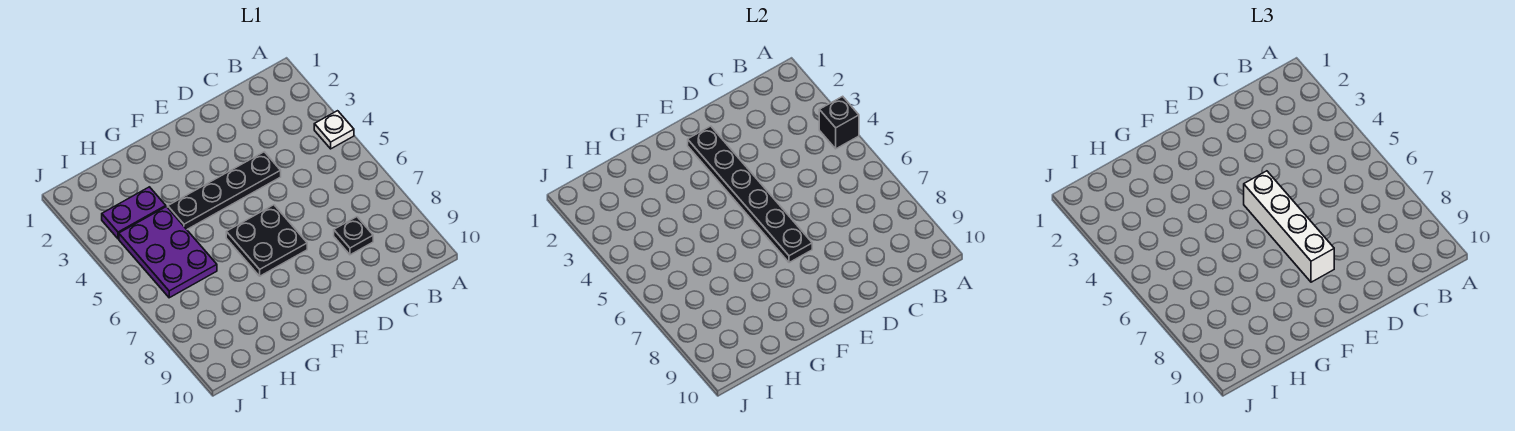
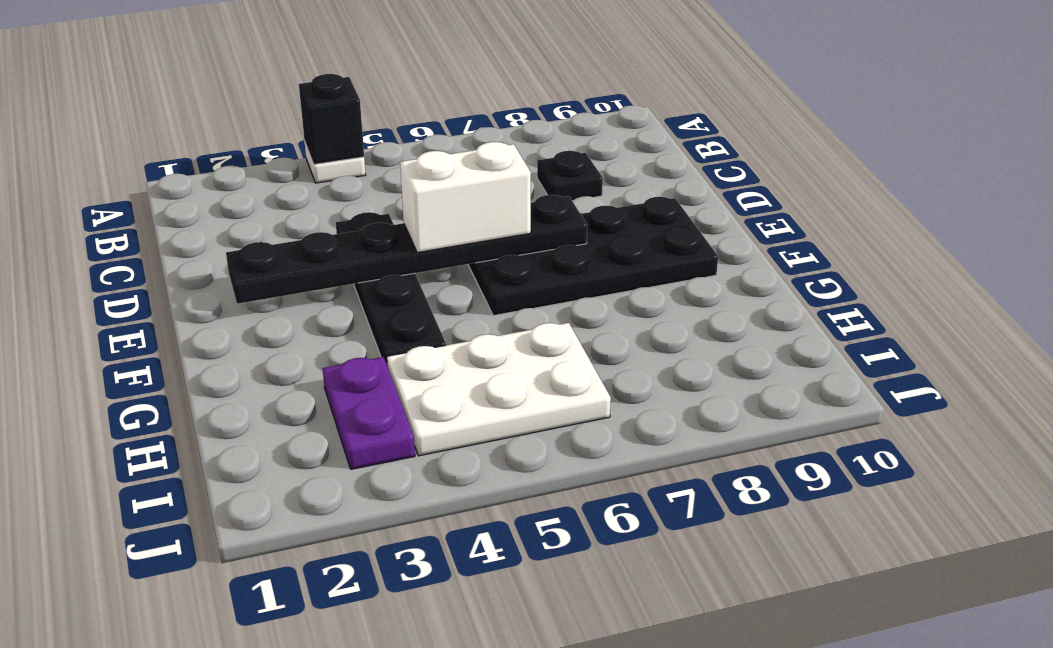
white brick E5:E8 level 3 -> white brick E5:E6 level 3
black plate E6:F7 level 1 -> black plate E6:F9 level 1
purple plate H4:I6 level 1 -> white plate H4:I6 level 1

